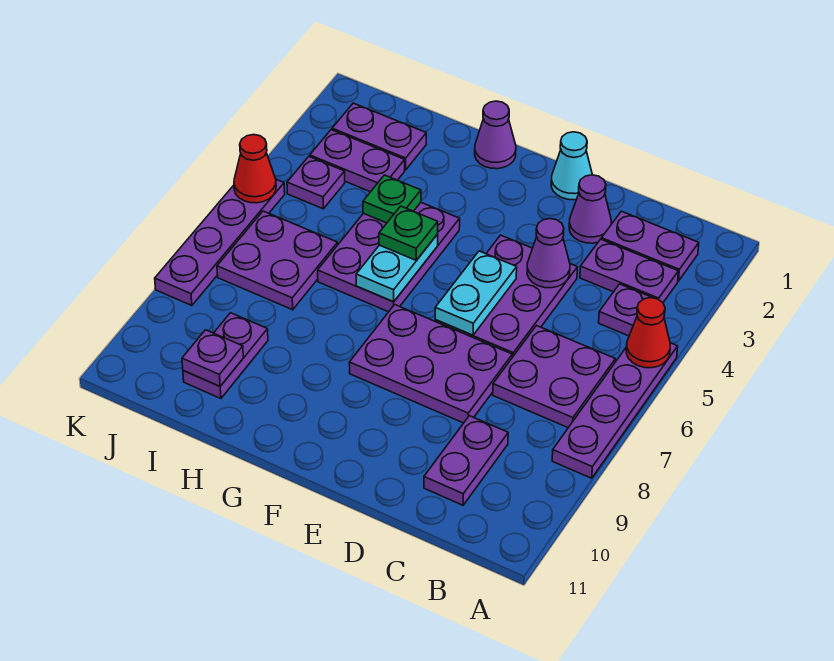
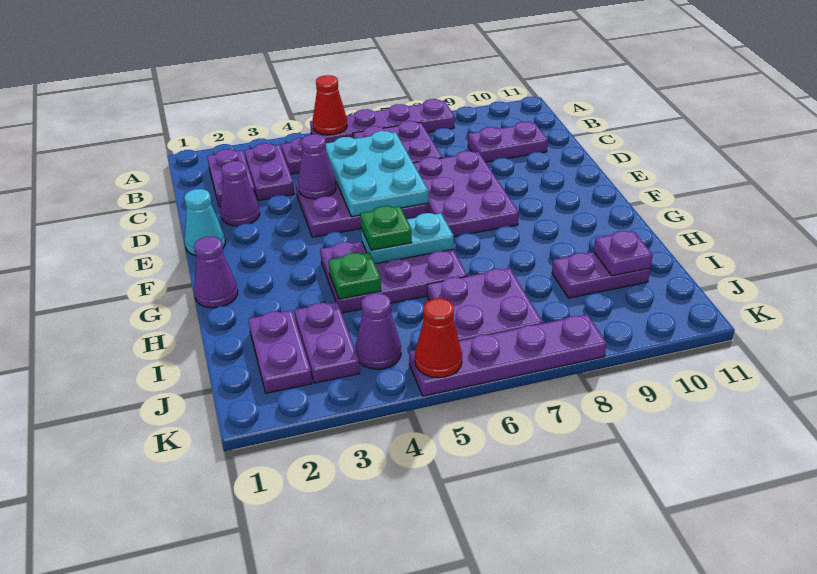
cyan plate E5:E6 level 2 -> cyan plate C5:E6 level 2
purple plate J4 level 1 -> purple cone J4 level 1

